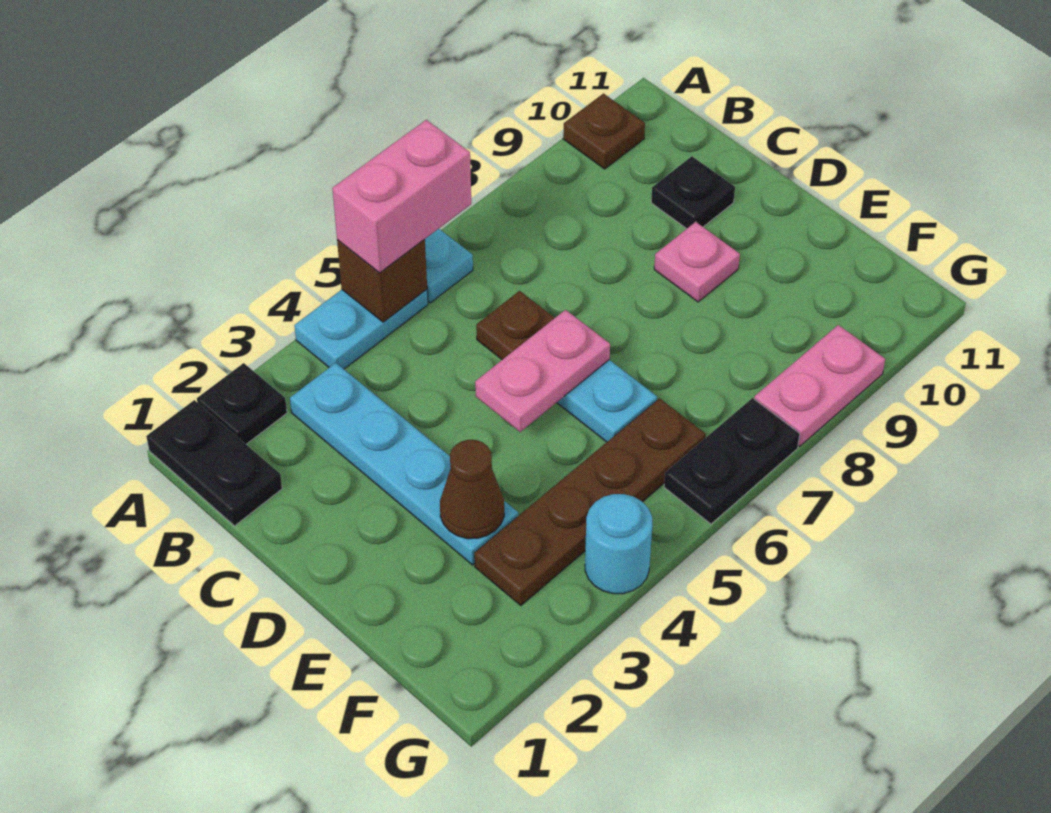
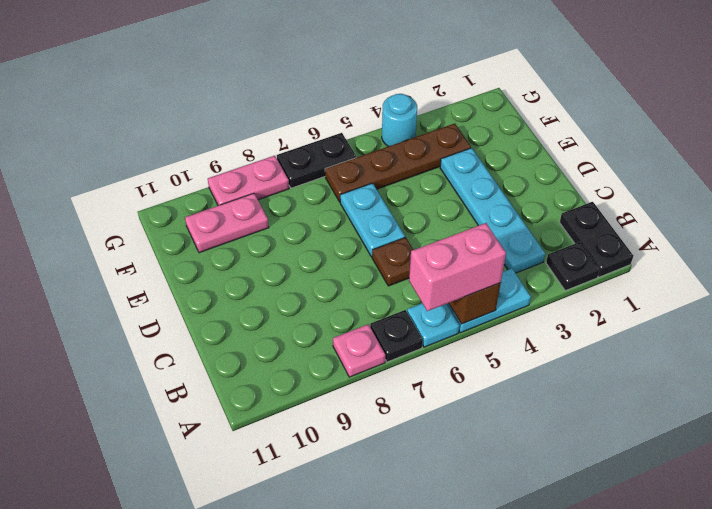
brown plate A10 level 1 -> none
black plate C10 level 1 -> black plate A7 level 1
pink plate D5:D6 level 2 -> pink plate F9:F10 level 1
pink plate D9 level 1 -> pink plate A8 level 1
brown cone E3 level 2 -> none

